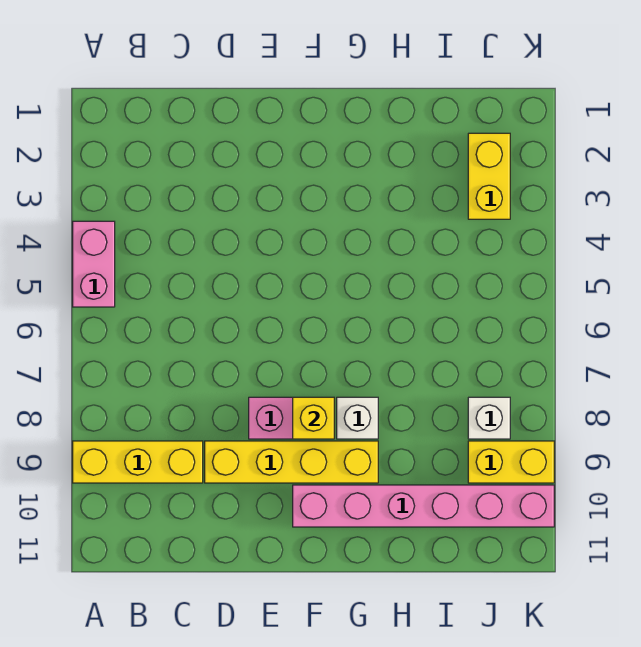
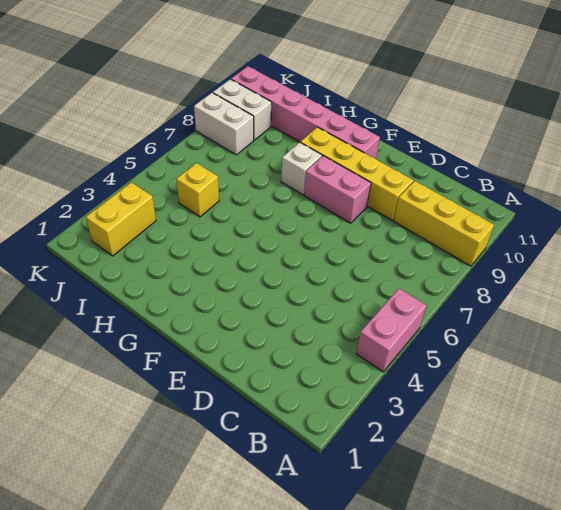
yellow brick F8 level 2 -> yellow brick I5 level 1
white brick J8 level 1 -> white brick J8:K8 level 1
yellow brick J9:K9 level 1 -> white brick J9:K9 level 1

